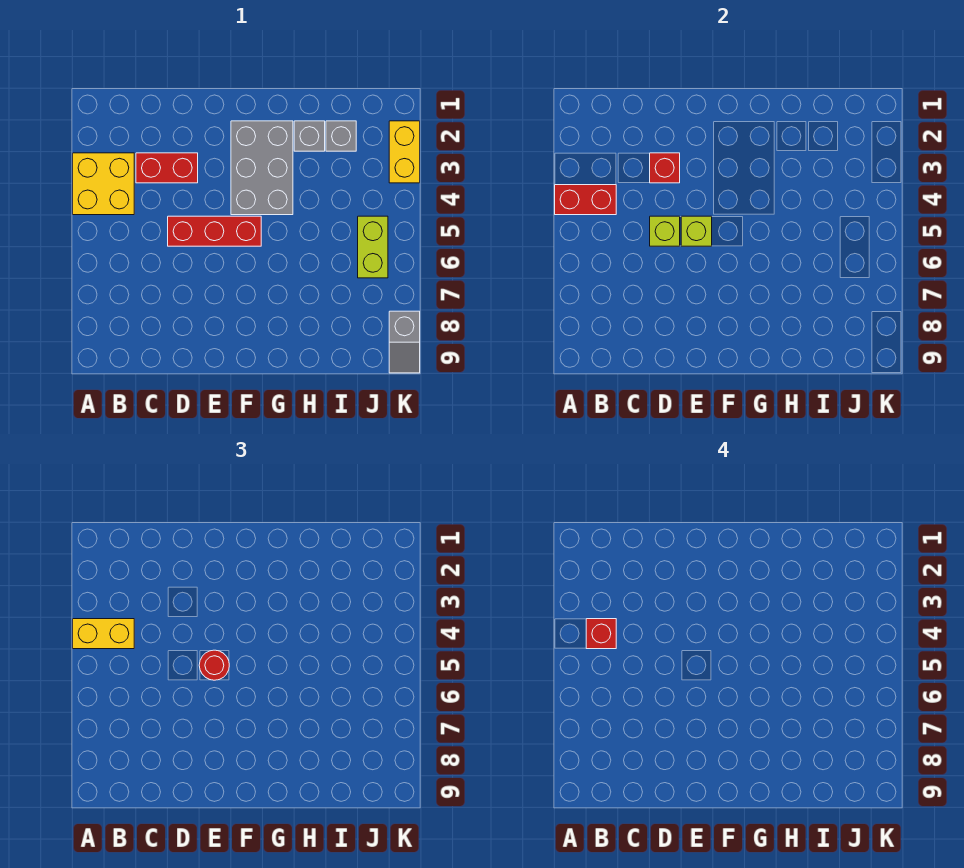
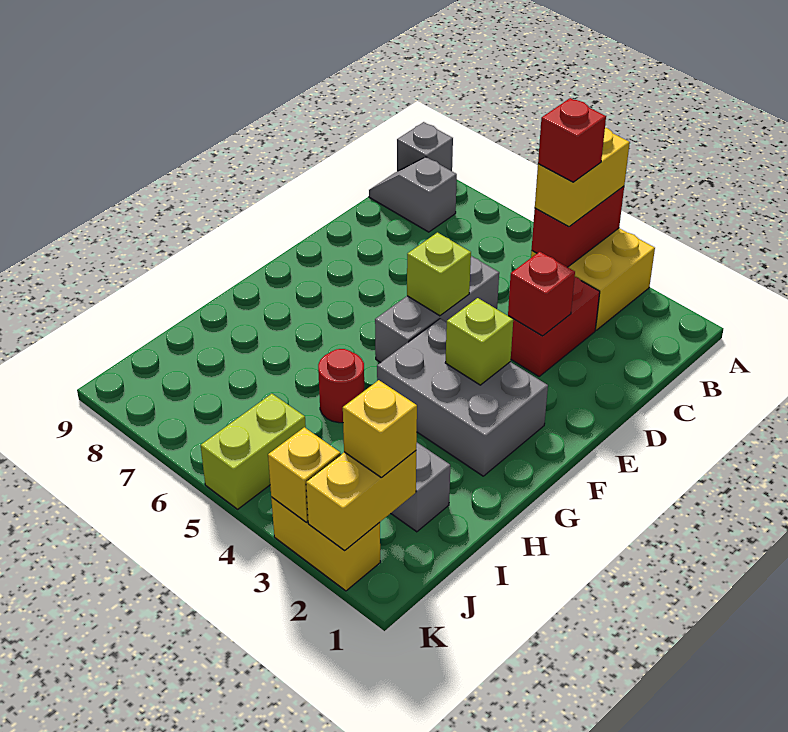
red brick D5:F5 level 1 -> grey brick D5:F5 level 1
lime brick D5 level 2 -> lime brick F3 level 2
red round brick E5 level 3 -> red round brick H5 level 1
grey brick H2 level 1 -> grey brick A9 level 1
none -> yellow brick J2:K2 level 2
none -> yellow brick J2 level 3
lime brick J5:J6 level 1 -> lime brick J5:K5 level 1
none -> yellow brick K3 level 2
grey slope K8:K9 level 1 top 8 -> grey slope B8:B9 level 1 top 8

